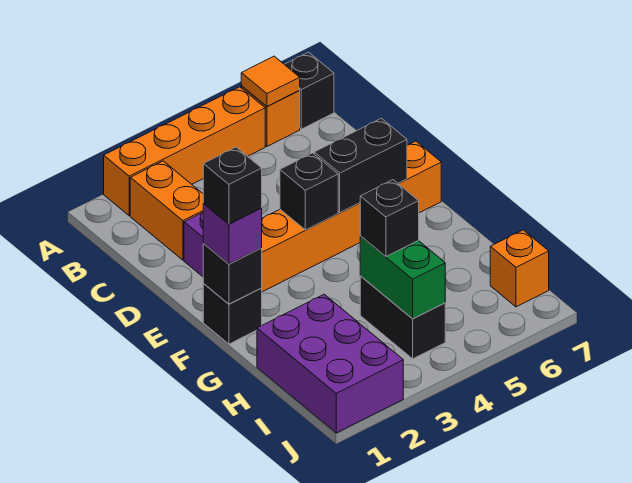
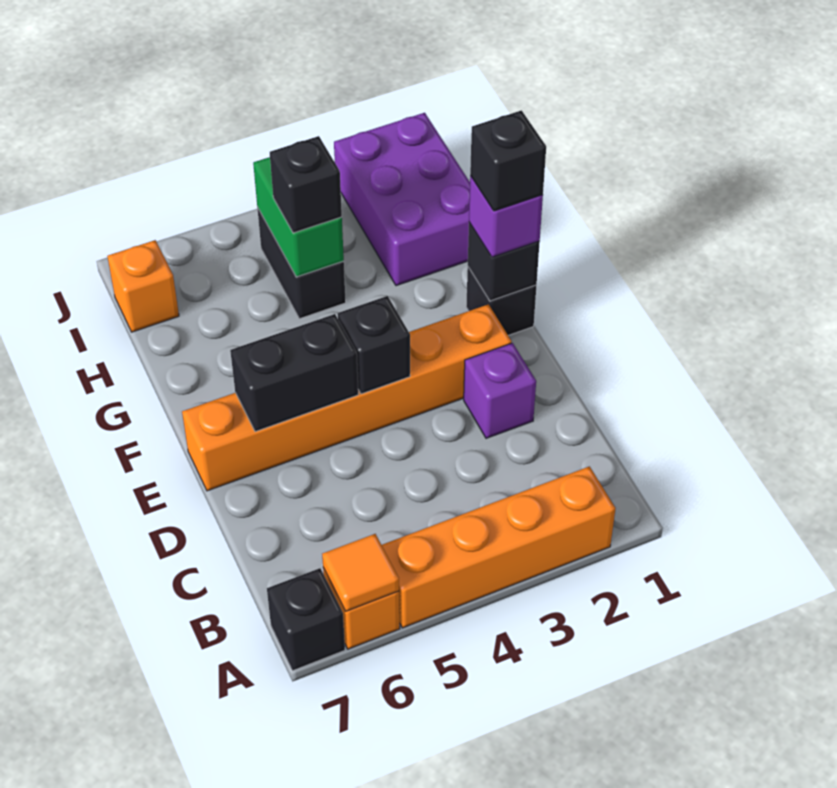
orange brick B2:C2 level 1 -> none

